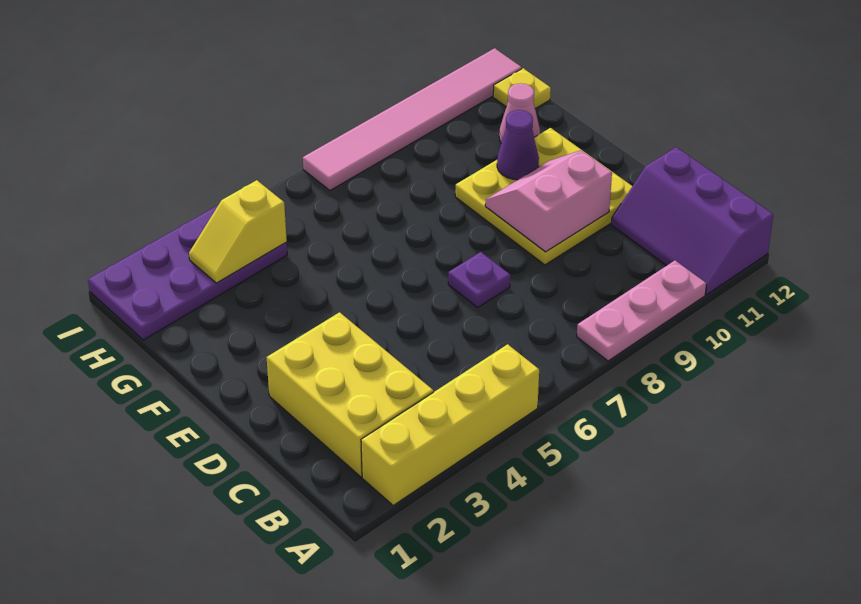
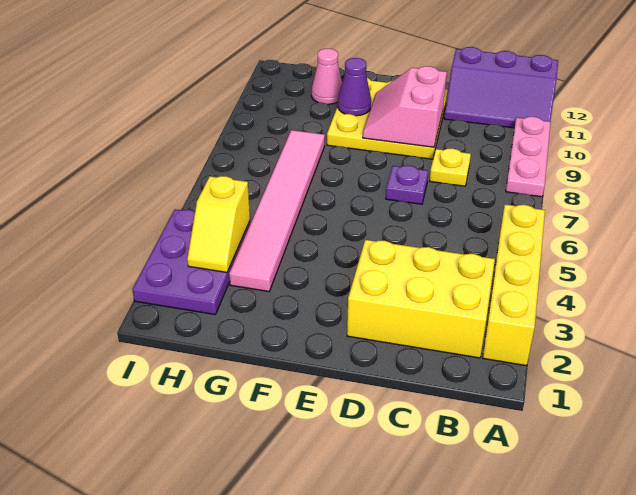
purple plate H1:I4 level 1 -> purple plate H2:I4 level 1
yellow plate H12 level 1 -> yellow plate C8 level 1
pink tile I7:I12 level 1 -> pink tile G3:G8 level 1

